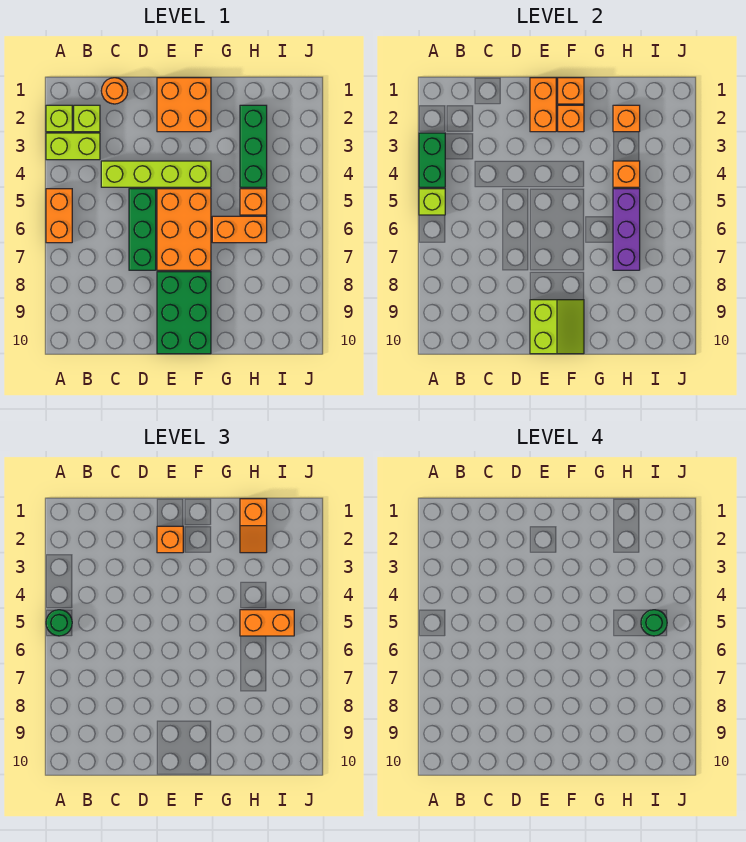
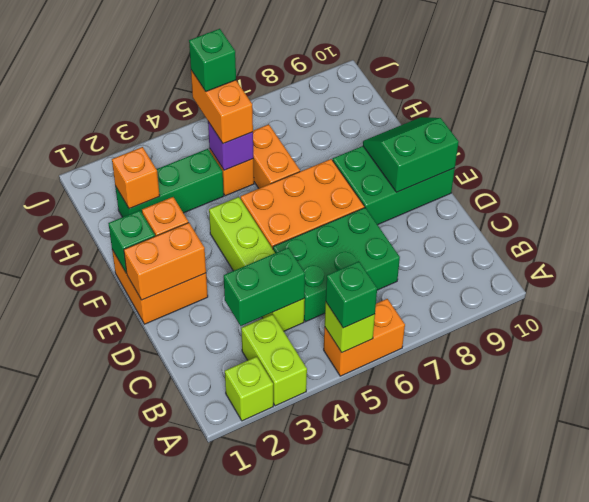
green brick A3:A4 level 2 -> green brick C3:C4 level 2
green round brick A5 level 3 -> green brick A5 level 3
lime brick B2 level 1 -> none
orange round brick C1 level 1 -> none
green brick D5:D7 level 1 -> green brick C5:D7 level 1
orange brick E2 level 3 -> none
lime slope E9:F10 level 2 top E -> green slope E9:F10 level 2 top E
orange brick F1 level 2 -> green brick F1 level 2
orange slope H1:H2 level 3 top 1 -> none
orange brick H4 level 2 -> none
purple brick H5:H7 level 2 -> purple brick H5 level 2
green round brick I5 level 4 -> green brick I5 level 4

